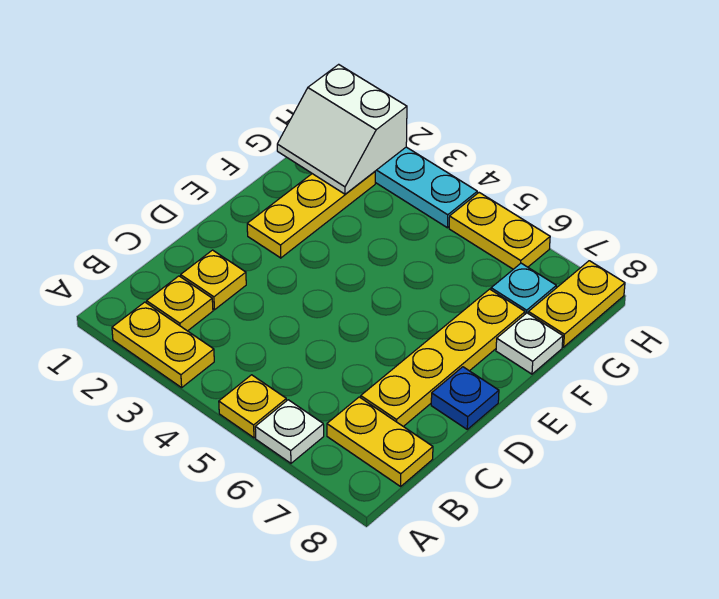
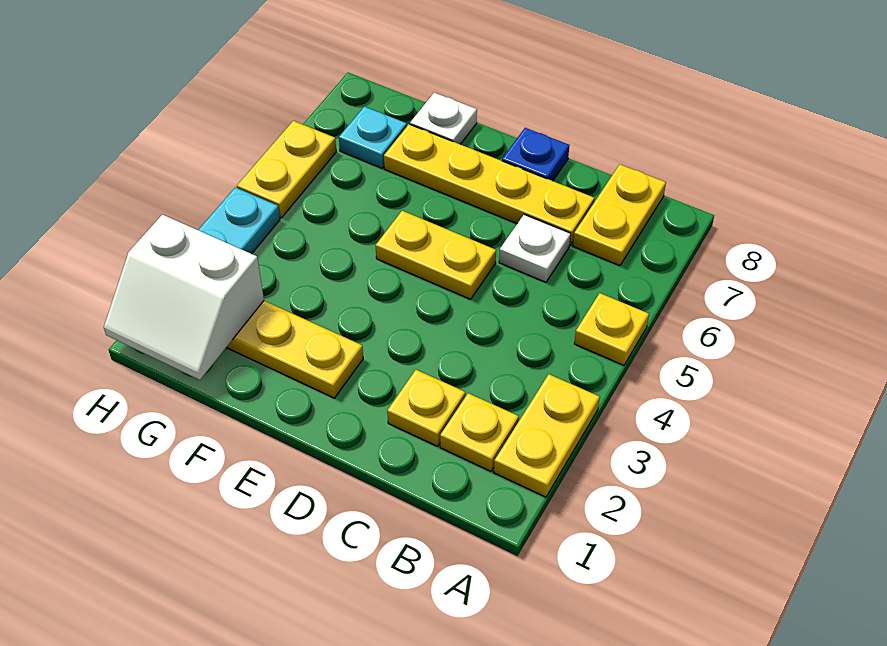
white plate A6 level 1 -> white plate C6 level 1
white slope G1:H2 level 2 top H -> white slope G1:H2 level 2 top 2
yellow plate G8:H8 level 1 -> yellow plate D5:E5 level 1

